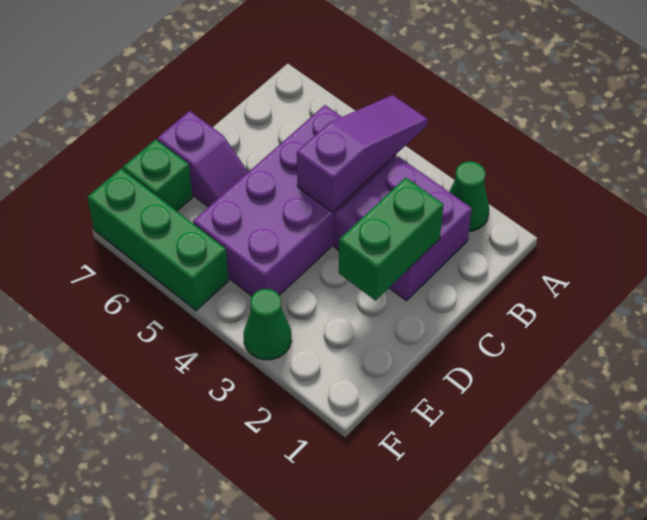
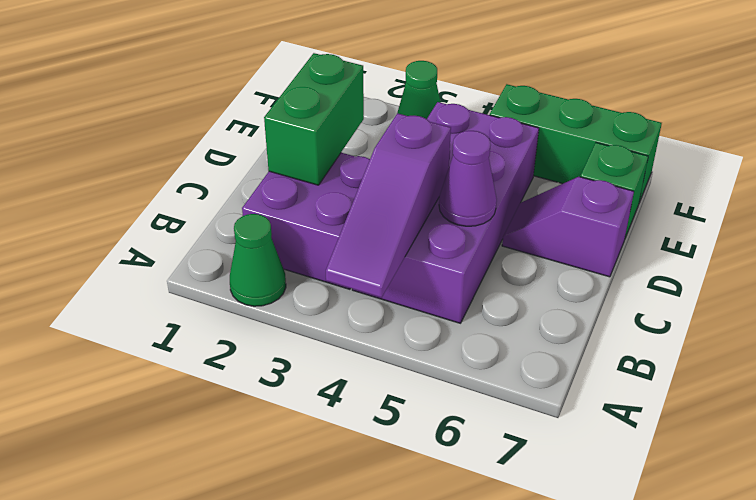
none -> purple cone C5 level 2

